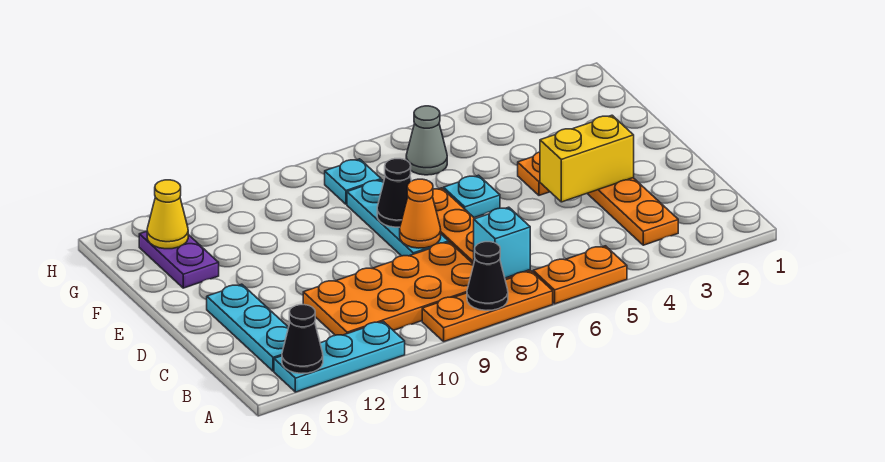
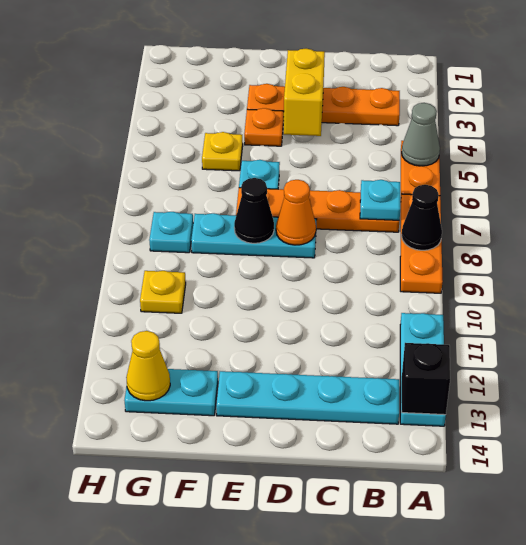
black cone A13 level 2 -> black brick A13 level 2
cyan brick B7 level 2 -> cyan plate B7 level 2
orange plate B8:C11 level 1 -> none
cyan plate B13:D13 level 1 -> cyan plate B13:E13 level 1
none -> yellow plate F5 level 1
purple plate F13:G13 level 1 -> cyan plate F13:G13 level 1
grey cone G6 level 1 -> grey cone A5 level 2
none -> yellow plate G10 level 1

